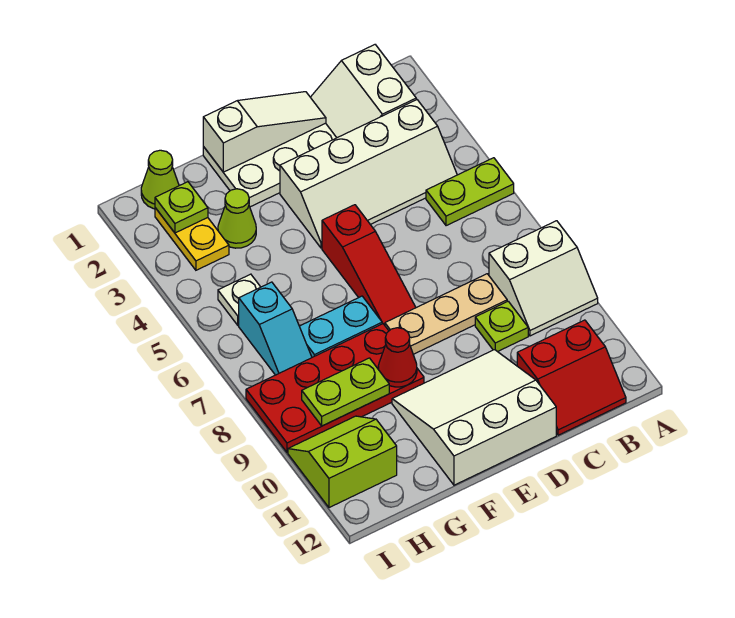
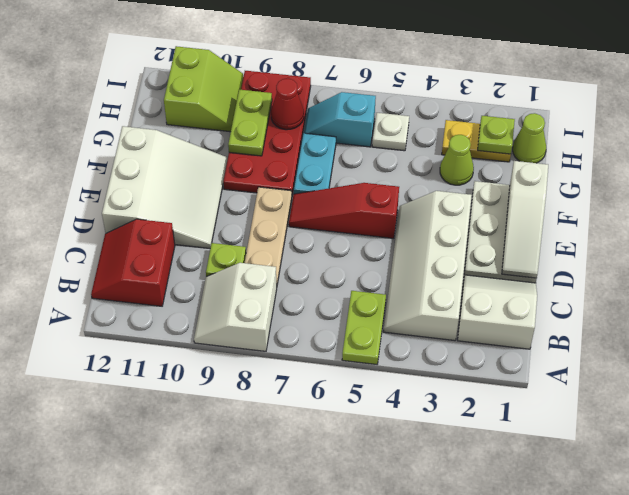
red cone F9 level 2 -> red cone H8 level 2

